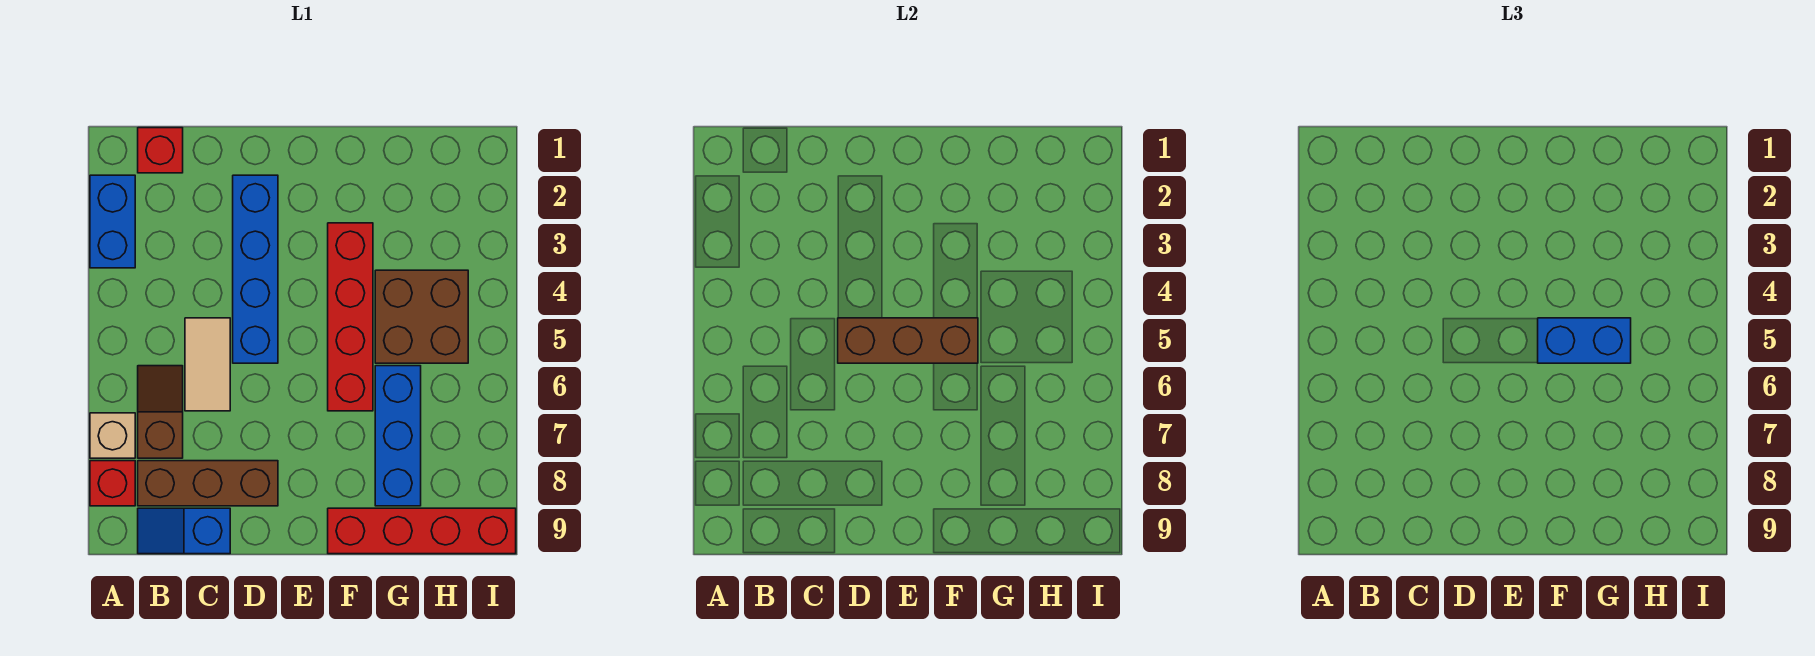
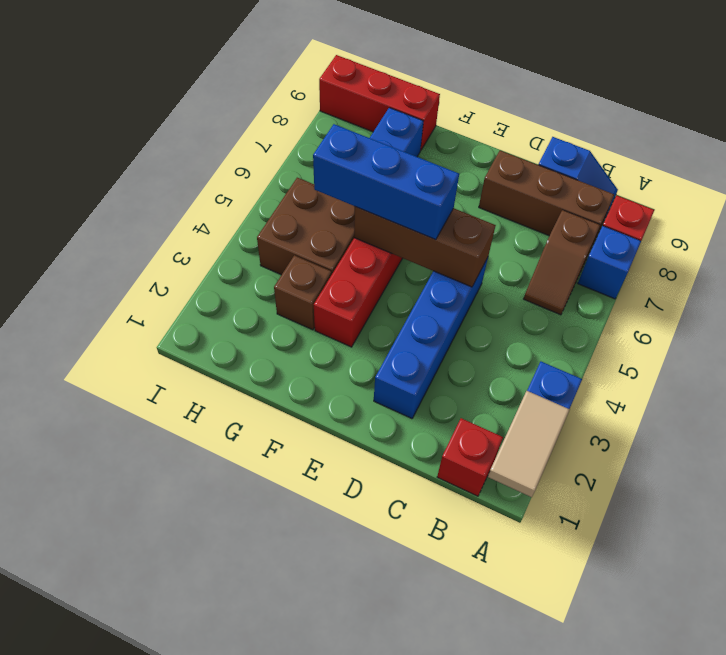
tan brick A7 level 1 -> blue brick A7 level 1
tan tile C5:C6 level 1 -> tan tile A1:A2 level 2
blue brick F5:G5 level 3 -> blue brick E5:G5 level 3
red brick F9:I9 level 1 -> red brick G9:I9 level 1
none -> brown brick G3 level 1

